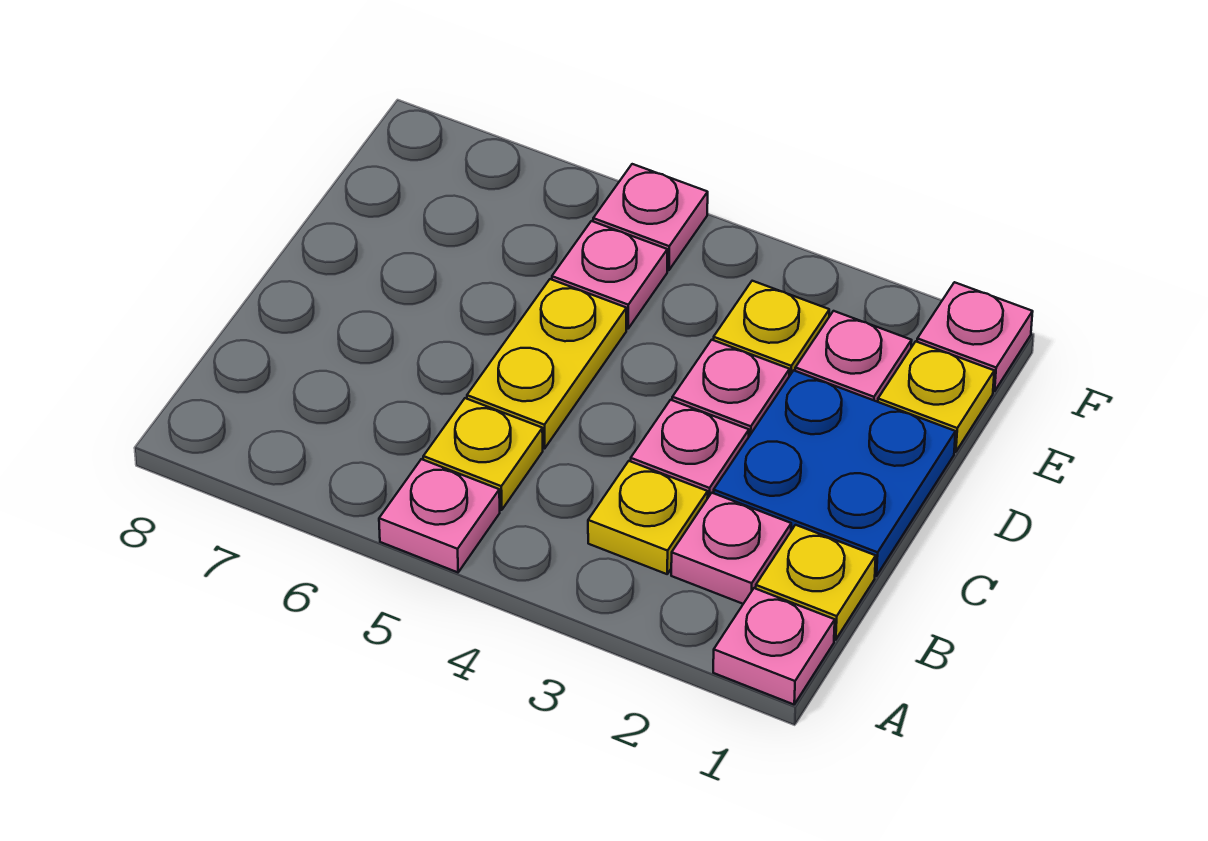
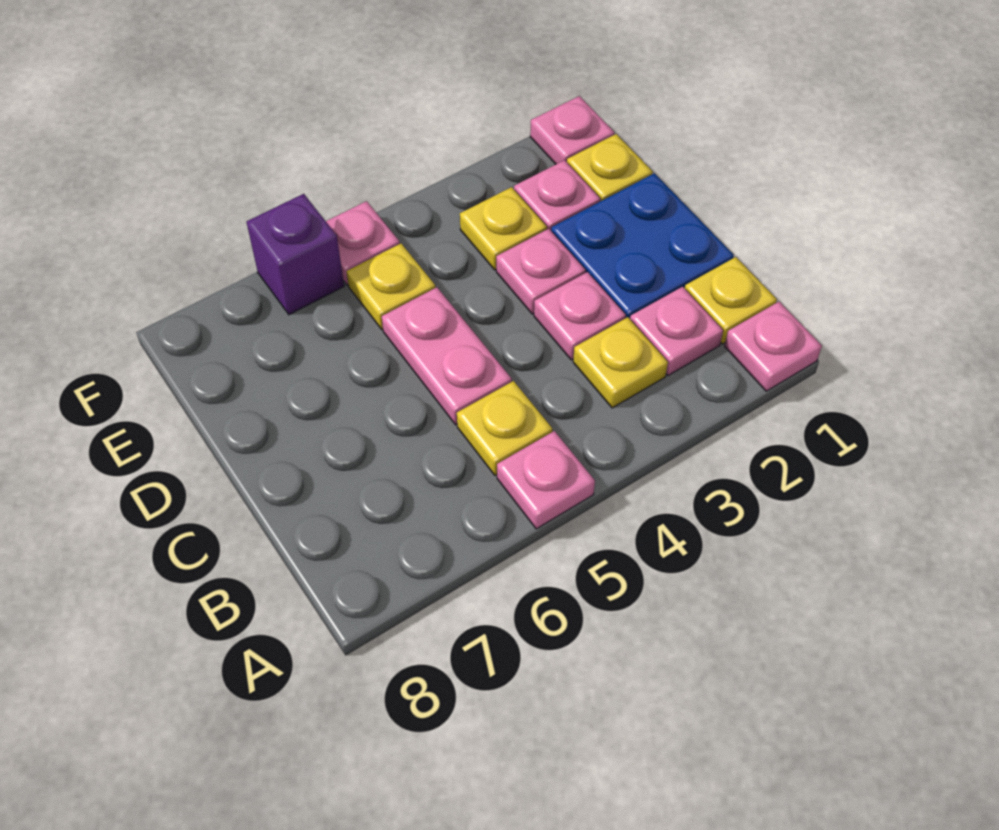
yellow plate C5:D5 level 1 -> pink plate C5:D5 level 1
pink plate E5 level 1 -> yellow plate E5 level 1
none -> purple brick F6 level 1

